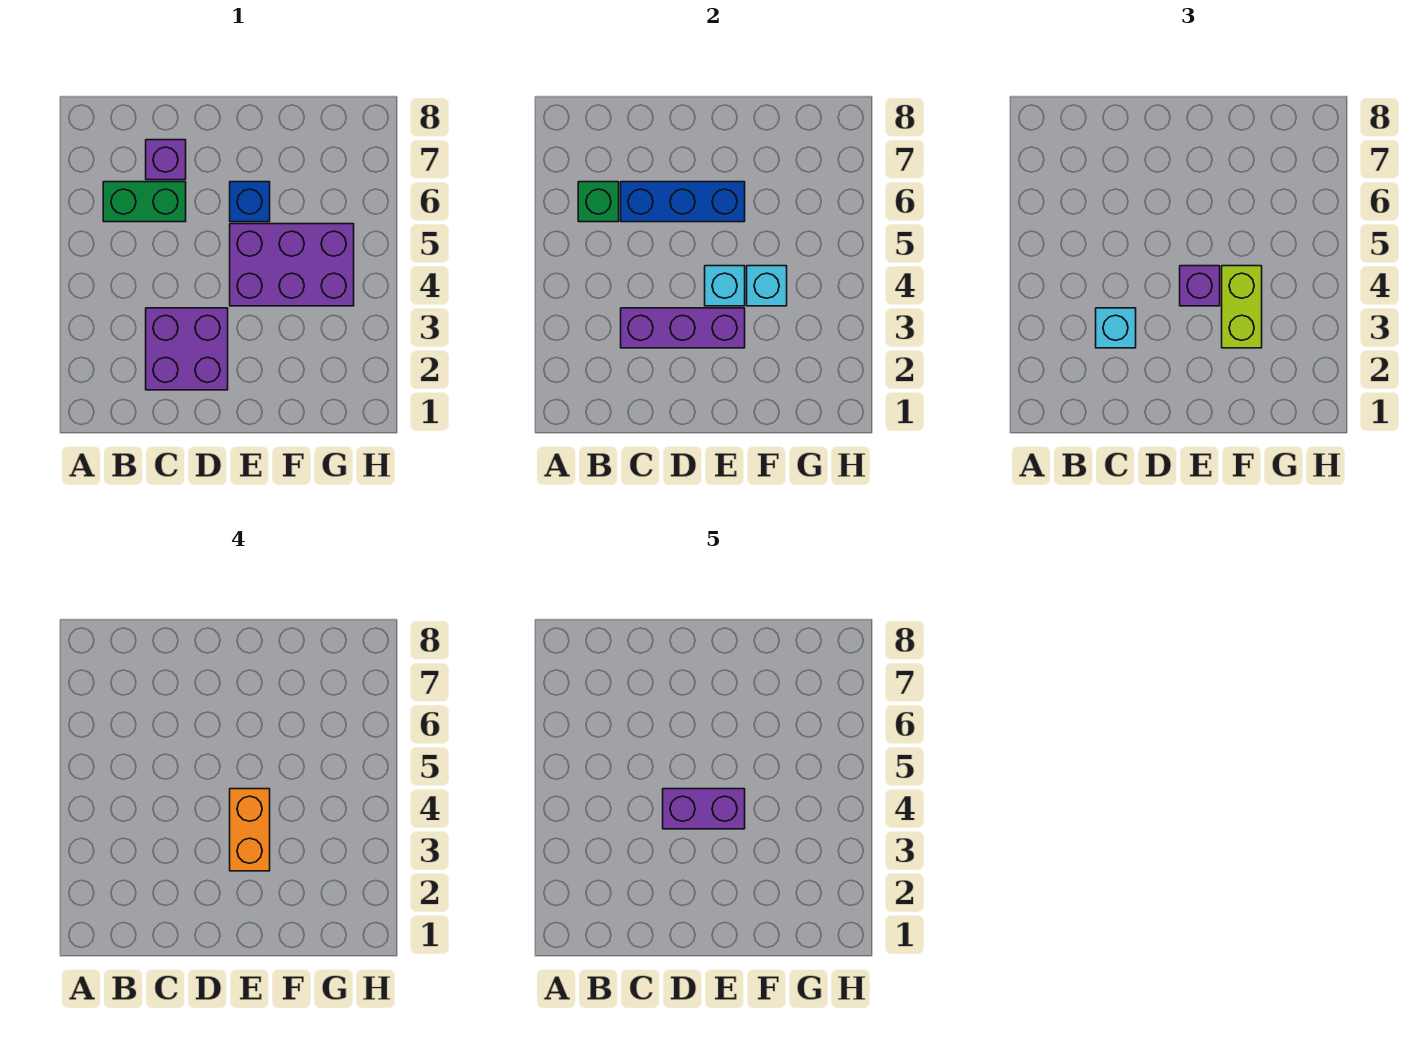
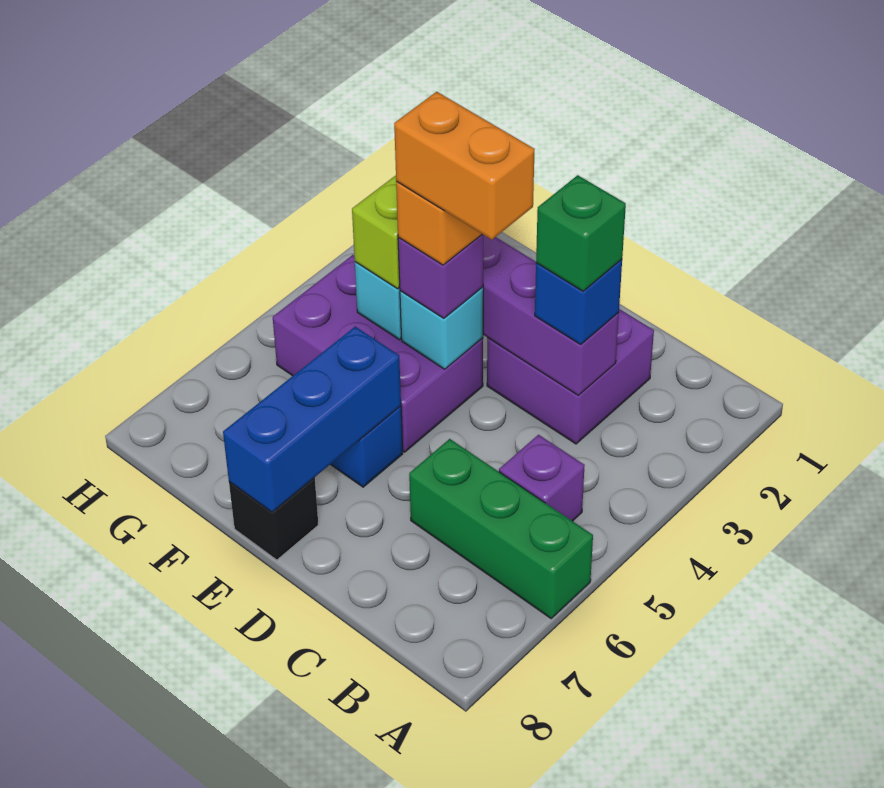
green brick B6:C6 level 1 -> green brick A6:C6 level 1
green brick B6 level 2 -> green brick C3 level 4
cyan brick C3 level 3 -> blue brick C3 level 3
blue brick C6:E6 level 2 -> blue brick E6:E8 level 2
purple brick C7 level 1 -> purple brick B5 level 1
purple brick D4:E4 level 5 -> orange brick D4:E4 level 5
none -> black brick E8 level 1

